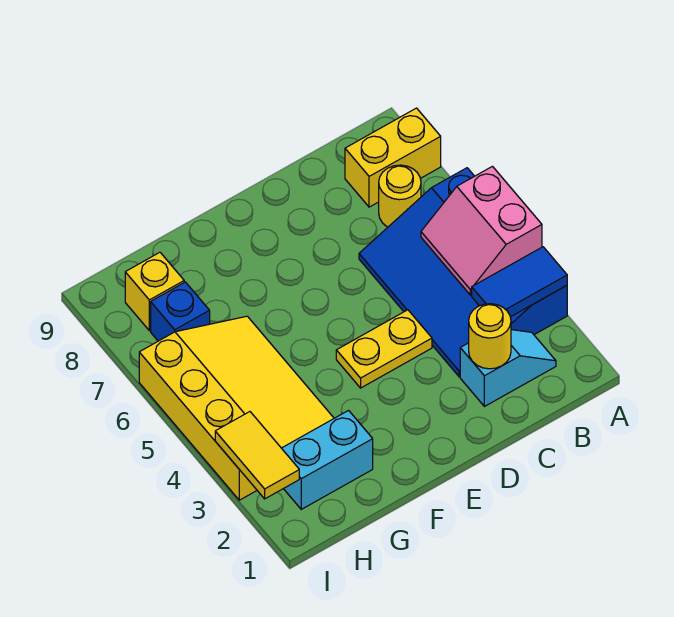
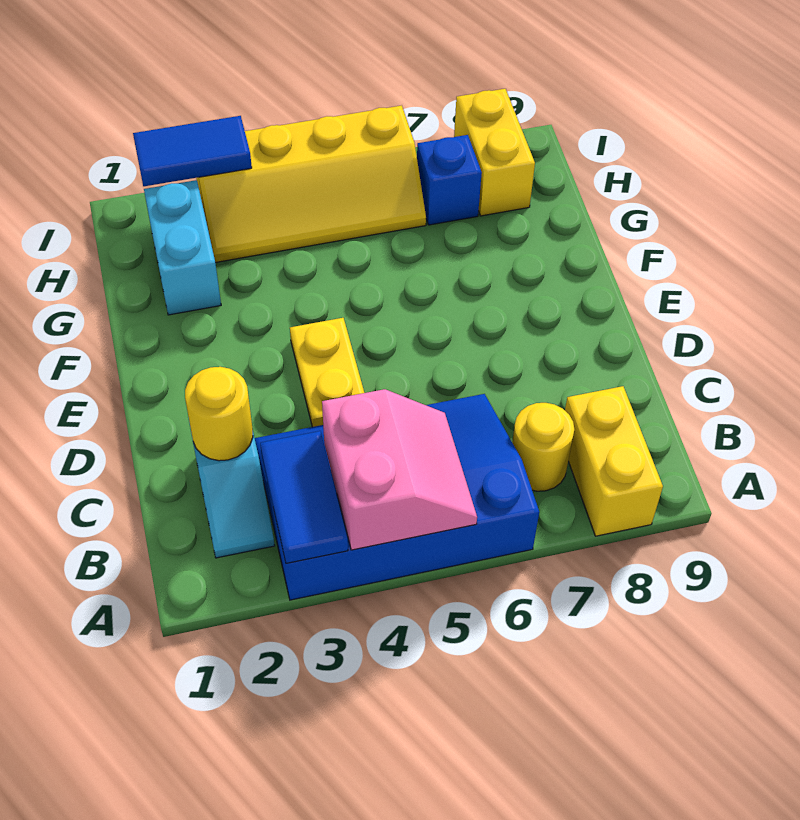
pink slope A4:B5 level 2 top A -> pink slope A4:B5 level 2 top 4
yellow slope G3:I6 level 1 top I -> yellow slope H3:I6 level 1 top I
yellow brick H8 level 1 -> yellow brick H8:I8 level 1
yellow tile I2:I3 level 2 -> blue tile I2:I3 level 2

